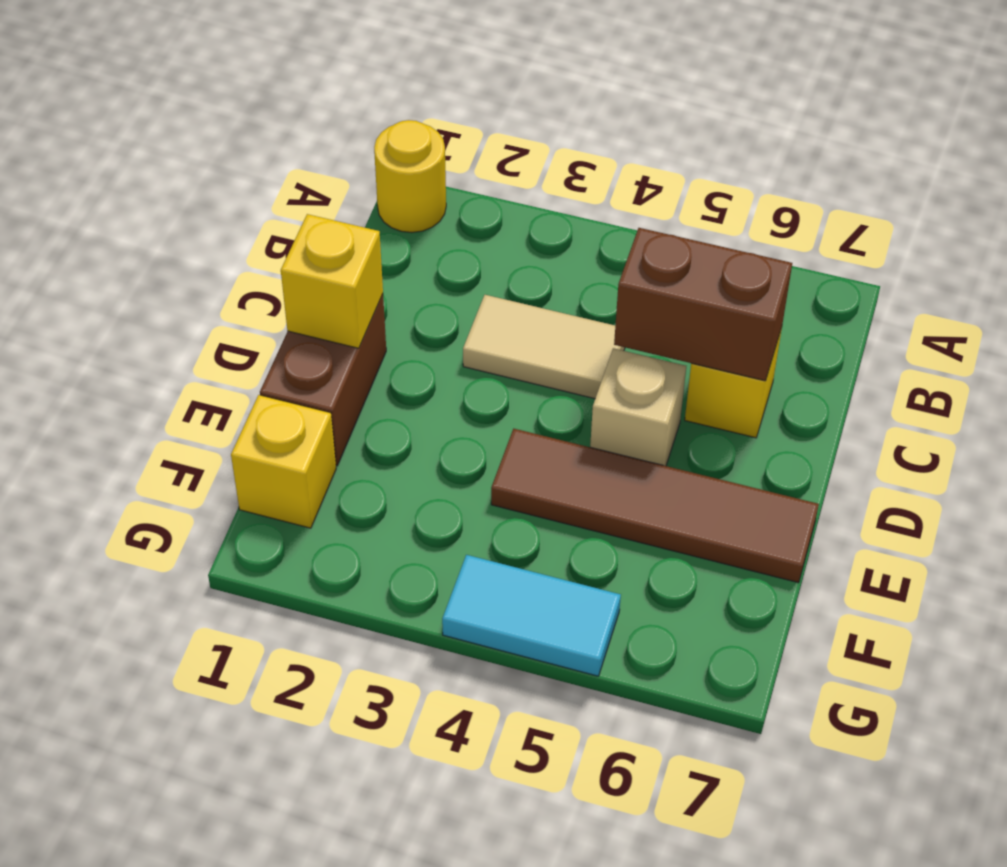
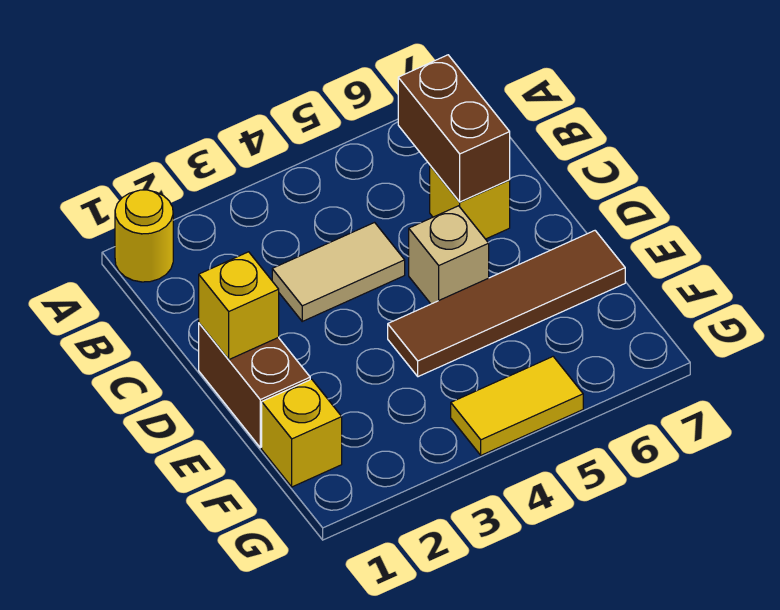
brown brick C5:C6 level 2 -> brown brick B6:C6 level 2
cyan tile G4:G5 level 1 -> yellow tile G4:G5 level 1

